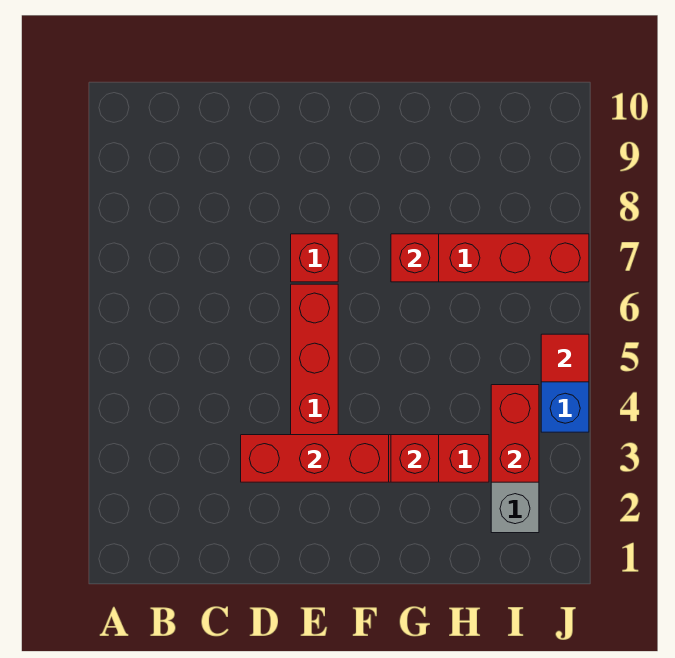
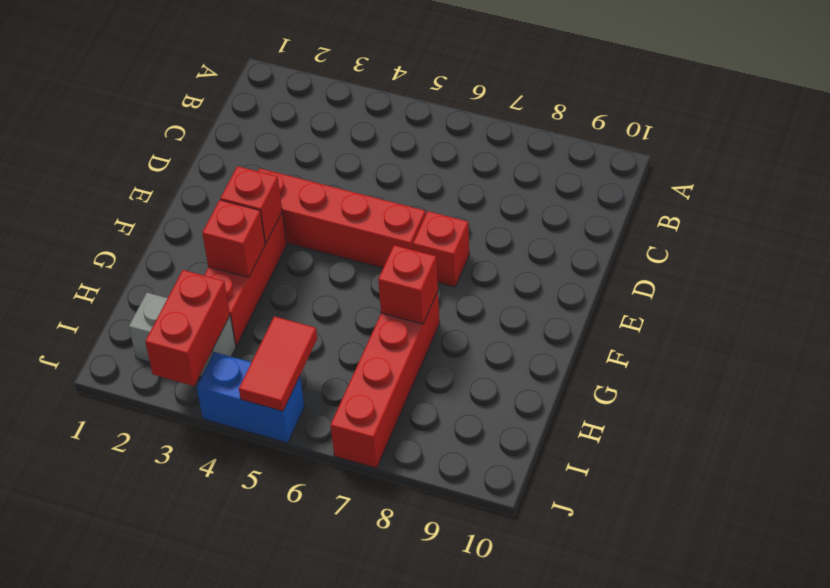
red brick D3:F3 level 2 -> red brick F3 level 2
red brick I3:I4 level 2 -> red brick I3:J3 level 2
red tile J5 level 2 -> red tile I5:J5 level 2

